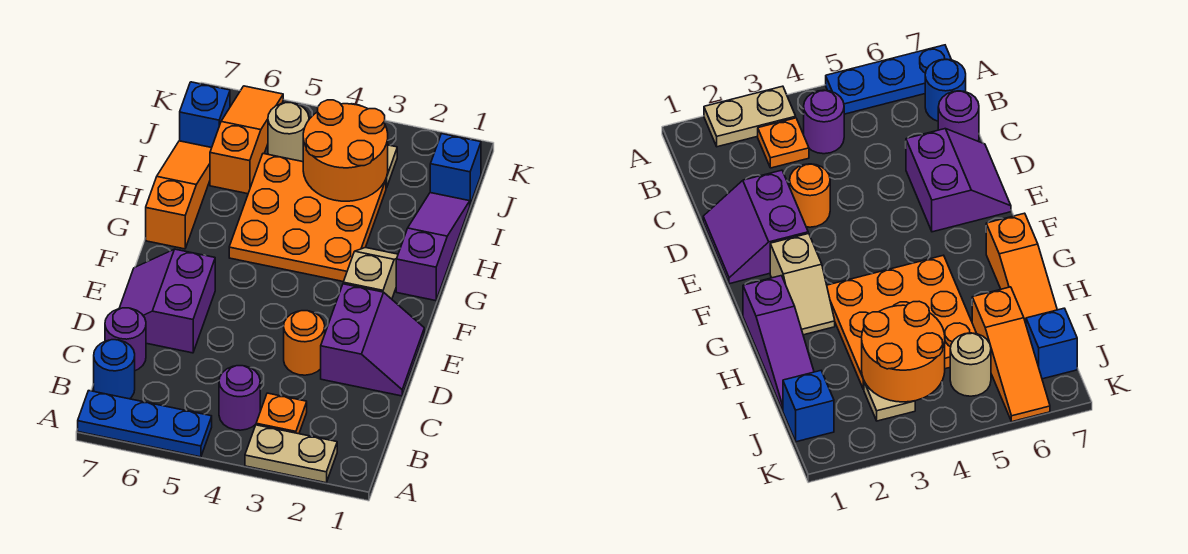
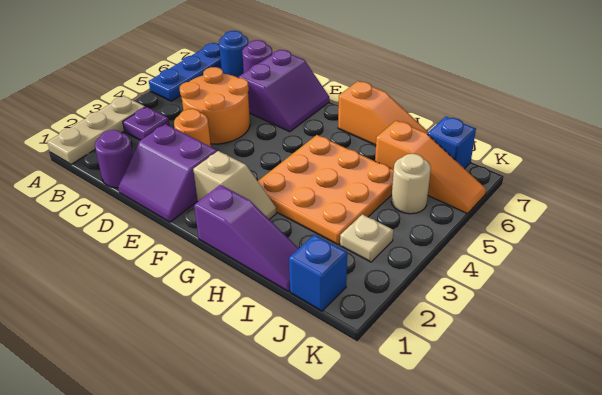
tan plate A2:A3 level 1 -> tan plate A1:A3 level 1
orange plate B3 level 1 -> purple plate B3 level 1
purple round brick B4 level 1 -> purple round brick C1 level 1
purple slope D6:E7 level 1 top 6 -> purple slope D6:E7 level 1 top D
orange round brick I3:J4 level 2 -> orange round brick C4:D5 level 1

